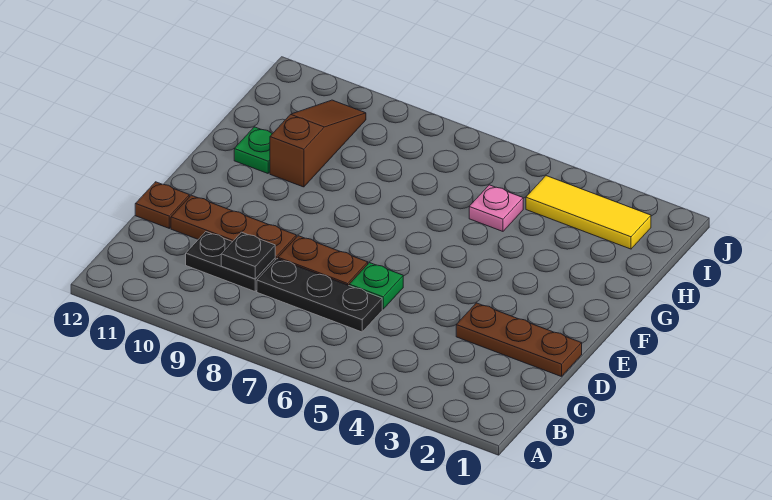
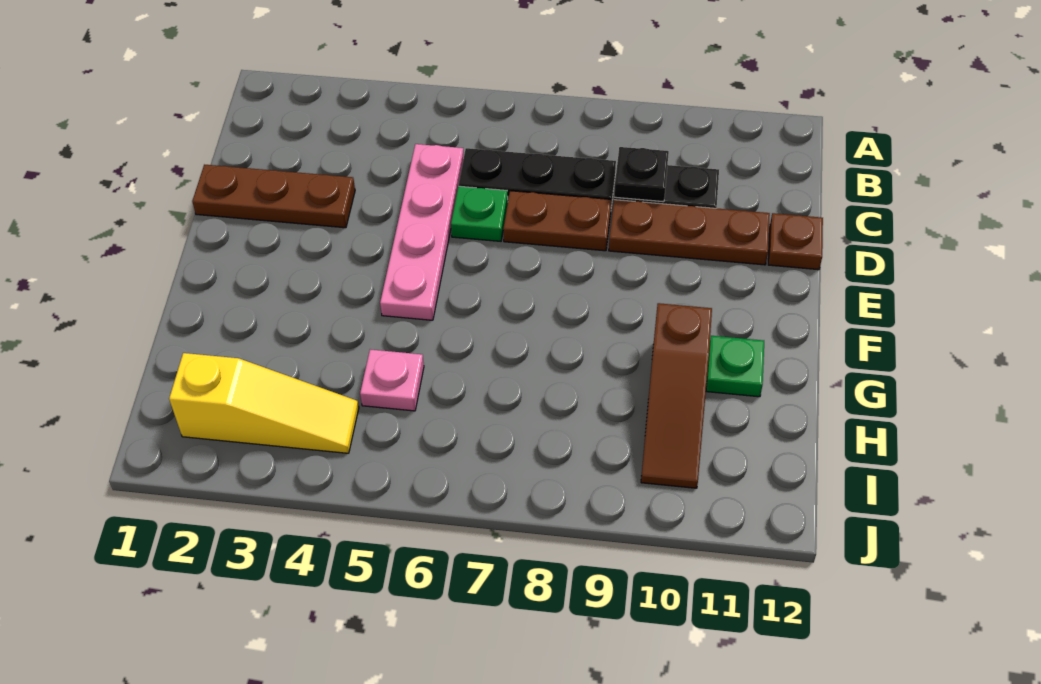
none -> pink plate C5:F5 level 1
yellow tile I2:I4 level 1 -> yellow slope I2:I4 level 1 top 2

